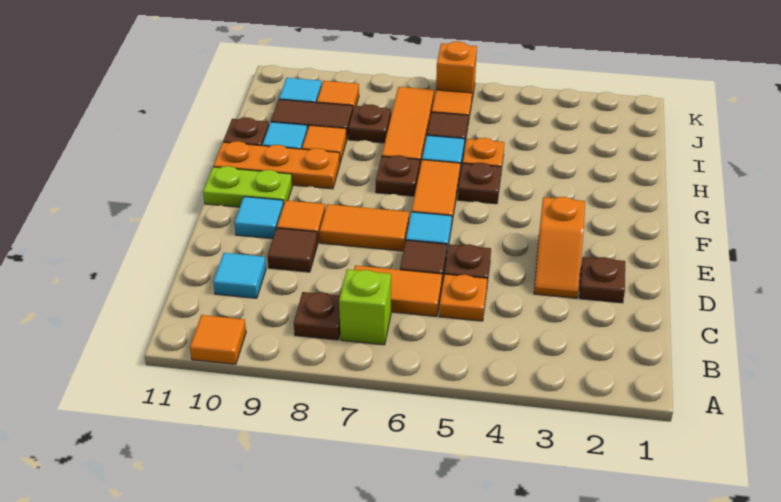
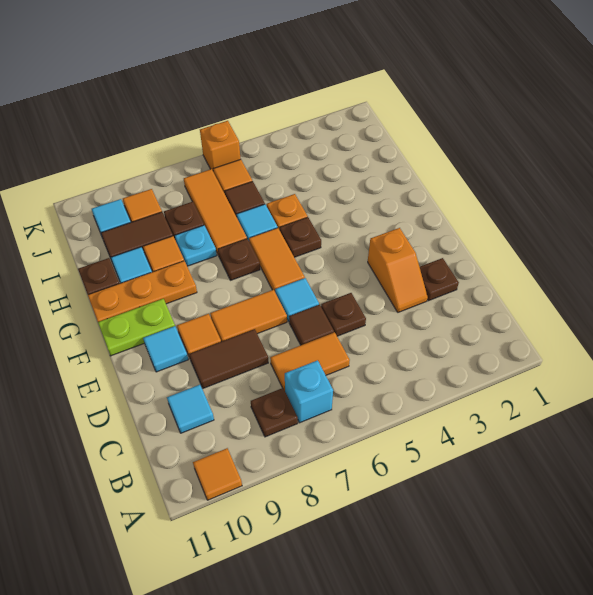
lime brick B7 level 1 -> cyan brick B7 level 1
orange plate C5 level 1 -> none
brown tile D9 level 1 -> brown tile D8:D9 level 1
none -> cyan plate H8 level 1

